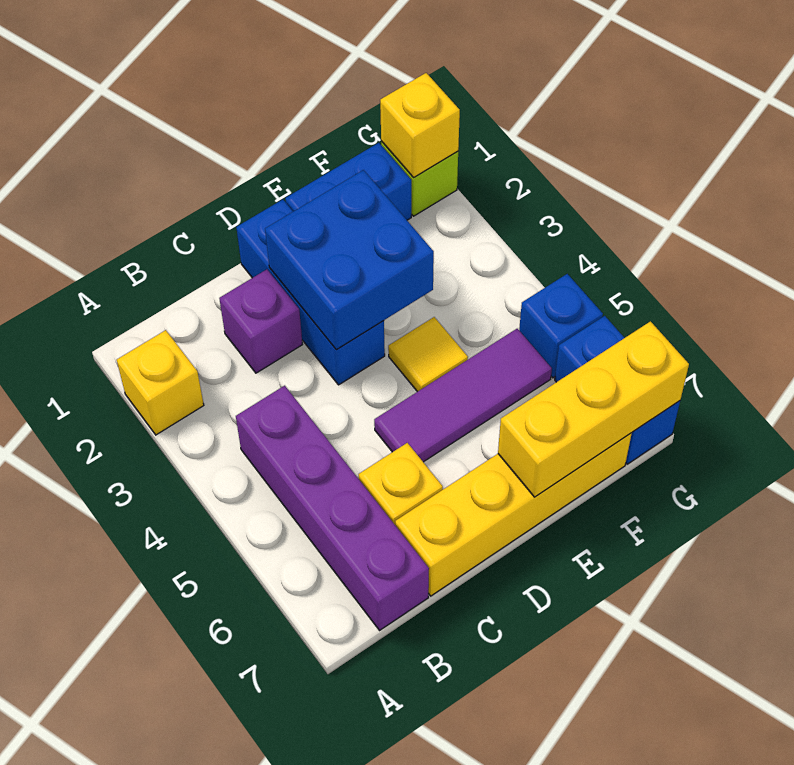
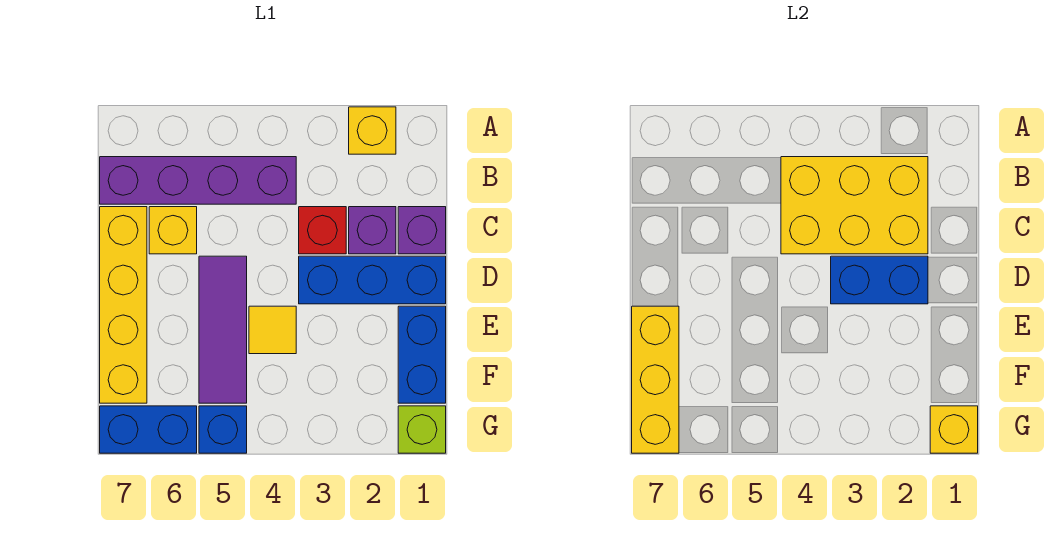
none -> yellow brick B2:C4 level 2
none -> purple brick C1 level 1
none -> red brick C3 level 1
blue brick D2:E3 level 2 -> blue brick D2:D3 level 2

